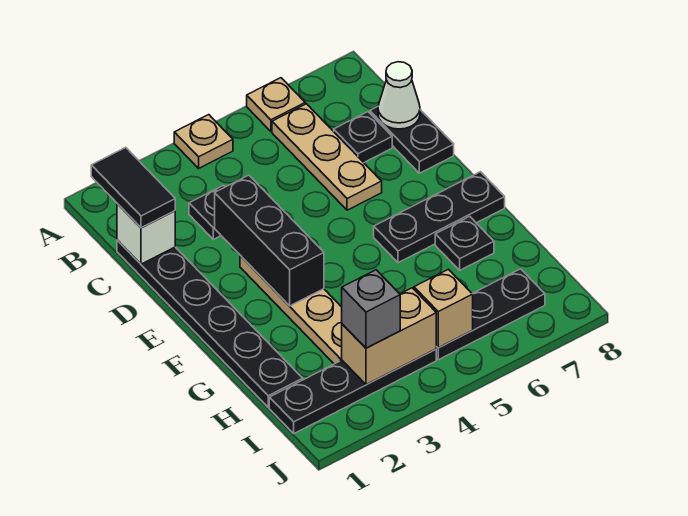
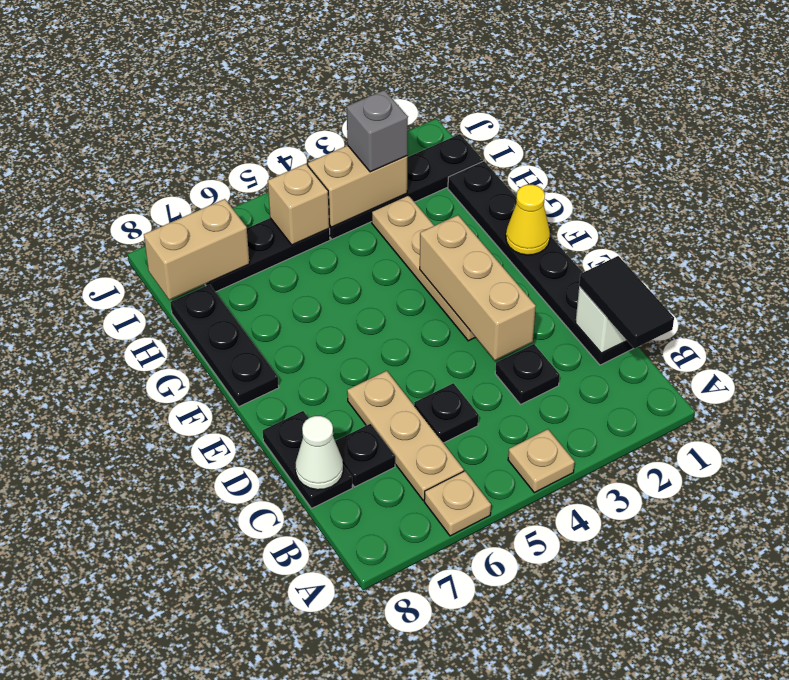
black brick D3:F3 level 2 -> tan brick D3:F3 level 2
none -> yellow cone F1 level 2
black plate F6:F8 level 1 -> black plate F8:H8 level 1
black plate G7 level 1 -> black plate C5 level 1
none -> tan brick I7:I8 level 2

